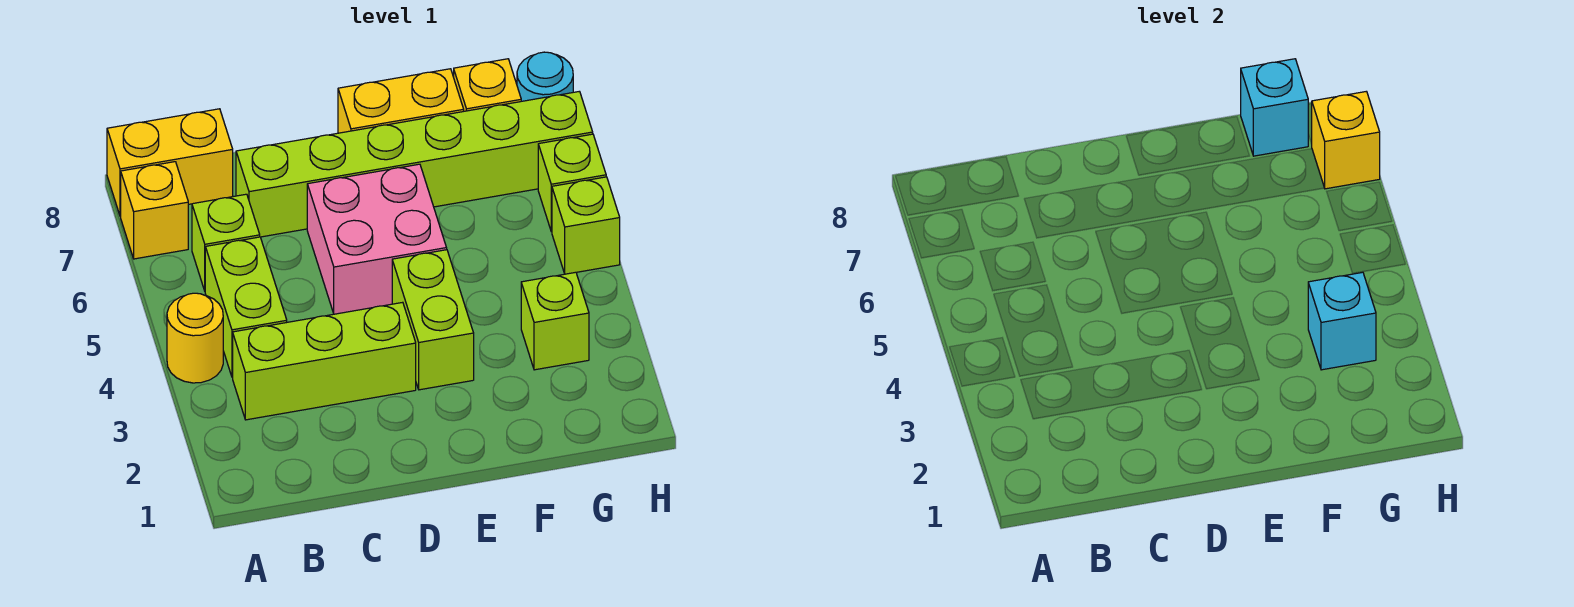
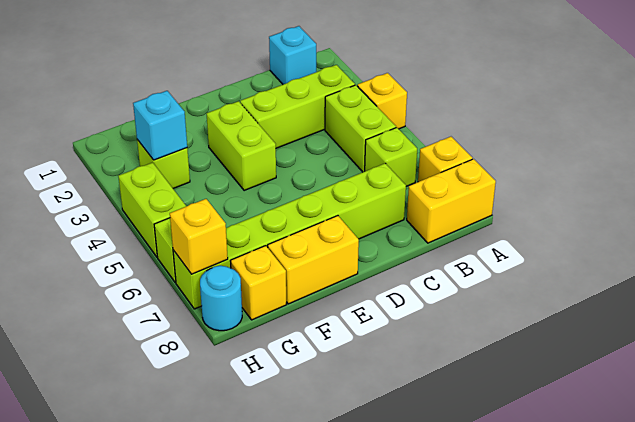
yellow round brick A4 level 1 -> yellow brick A4 level 1
pink brick D5:E6 level 1 -> none
cyan brick G8 level 2 -> cyan brick B1 level 1
lime brick H5 level 1 -> lime brick H4:H5 level 1

